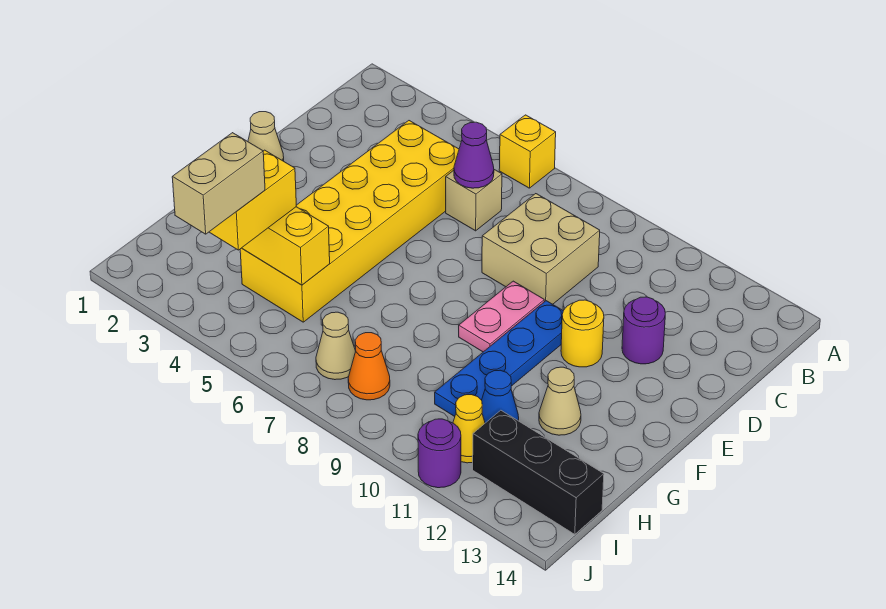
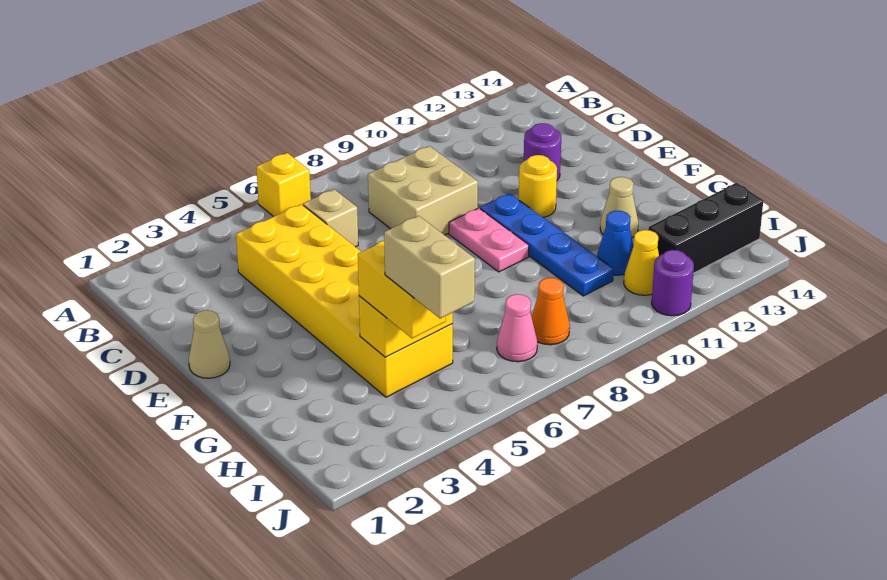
purple cone C6 level 2 -> none
tan cone I7 level 1 -> pink cone I7 level 1

